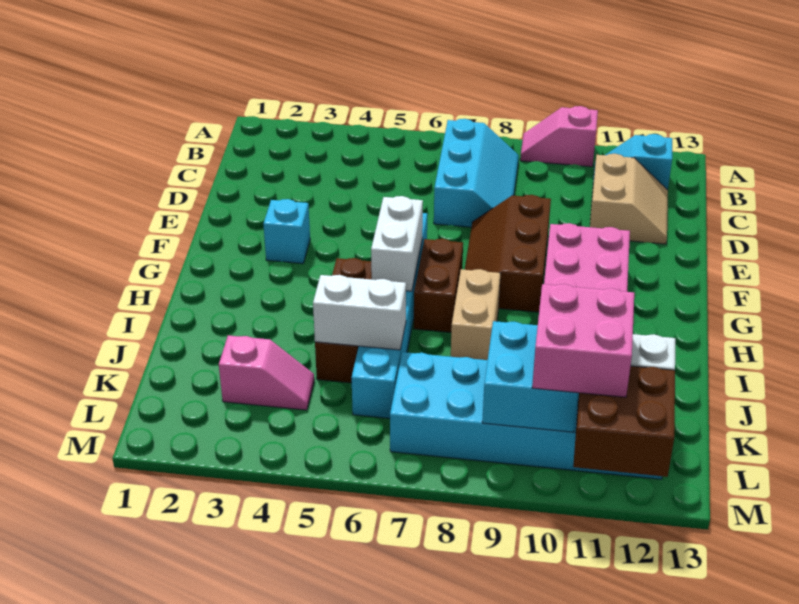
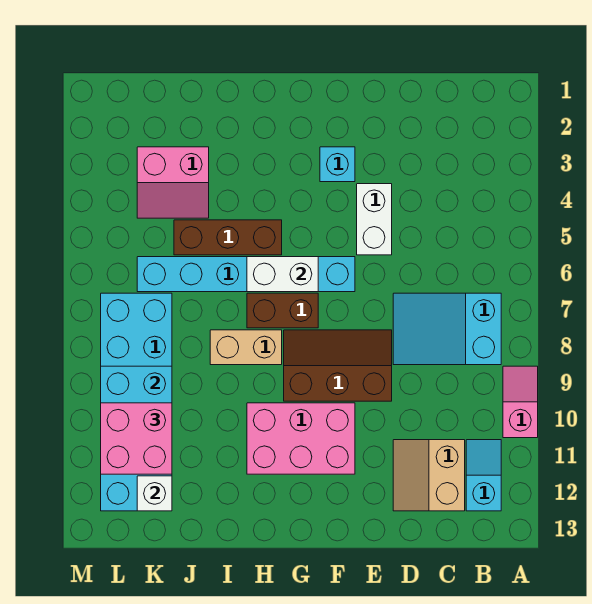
cyan slope B7:D8 level 1 top 7 -> cyan slope B7:D8 level 1 top B
tan slope C11:D12 level 1 top 11 -> tan slope C11:D12 level 1 top C
white brick J5:J6 level 2 -> white brick E4:E5 level 1
pink slope K3:K4 level 1 top 3 -> pink slope J3:K4 level 1 top 3
brown brick L11:M12 level 2 -> none

